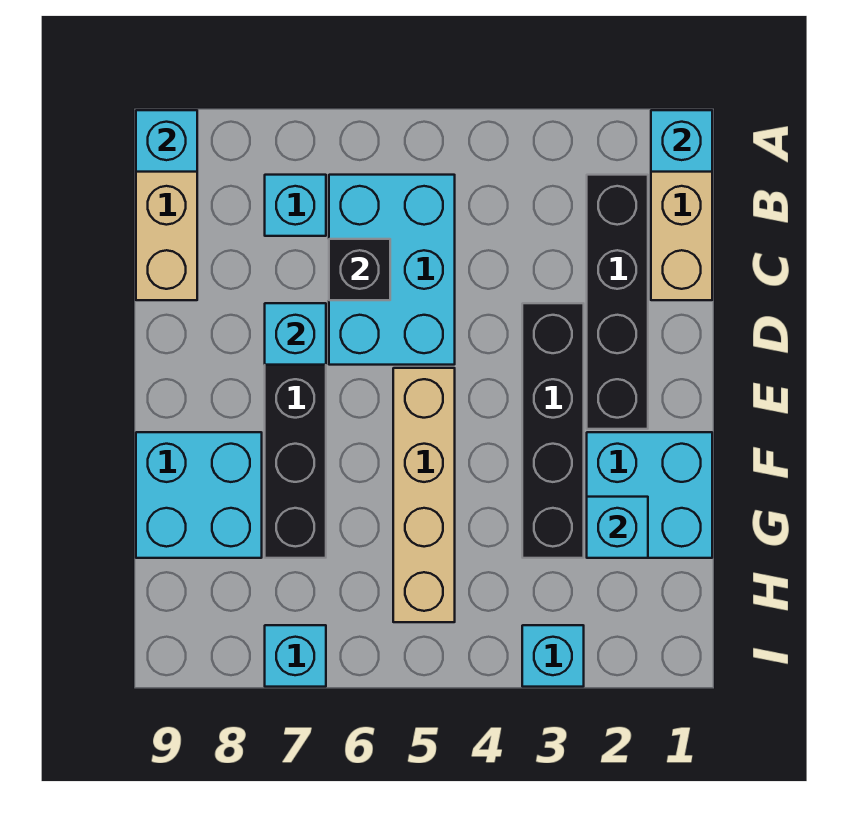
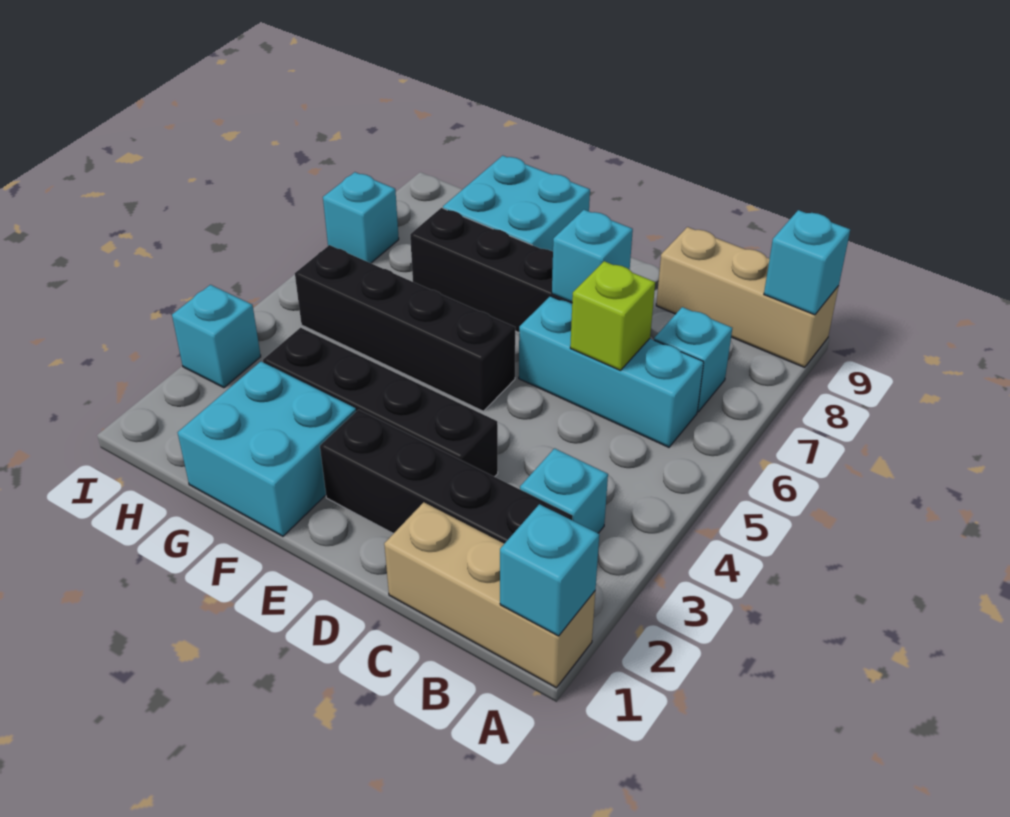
cyan brick B5:D6 level 1 -> cyan brick B6:D6 level 1
black brick C6 level 2 -> lime brick C6 level 2
tan brick E5:H5 level 1 -> black brick E5:H5 level 1
cyan brick G2 level 2 -> cyan brick B3 level 1

